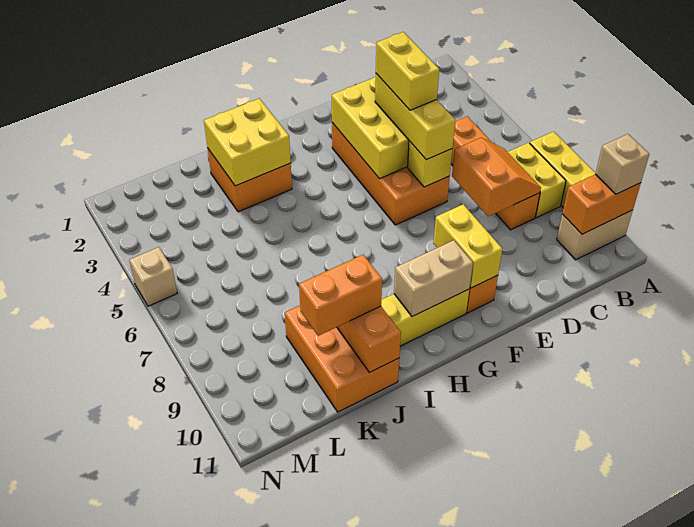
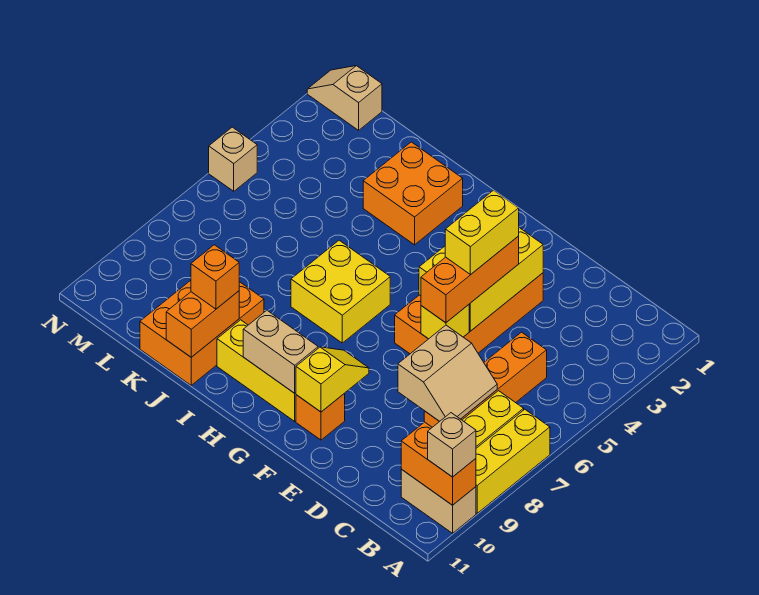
orange slope C7:D8 level 2 top D -> tan slope C7:D8 level 2 top D
yellow brick E4:E6 level 3 -> orange brick E4:E6 level 3
yellow brick F9:F10 level 2 -> yellow slope F9:F10 level 2 top 10
yellow brick I2:J3 level 2 -> yellow brick H6:I7 level 1
orange brick J10:K10 level 3 -> orange brick J10 level 3
none -> tan slope M1:N1 level 1 top M

